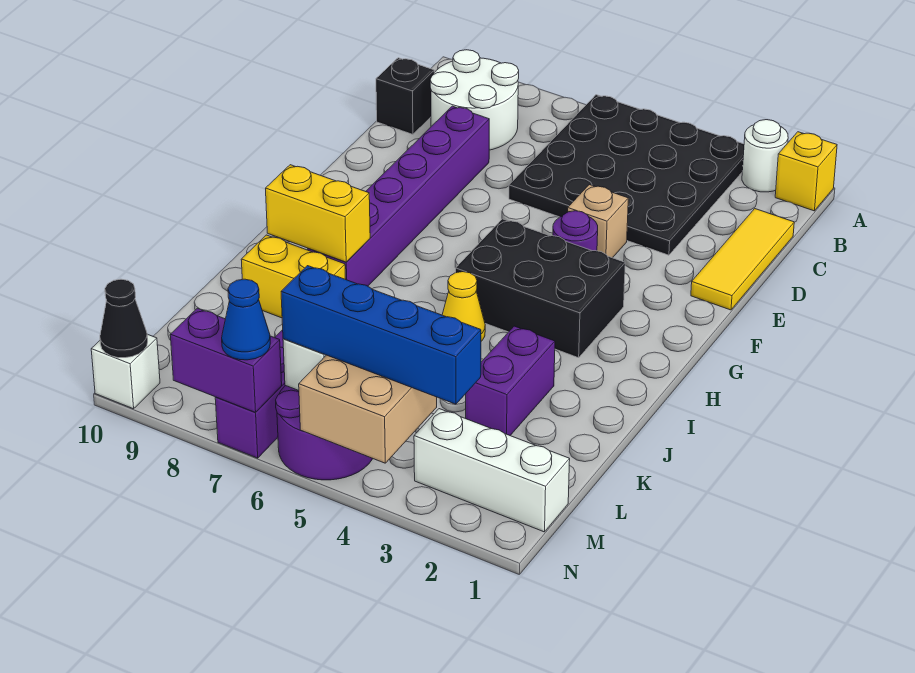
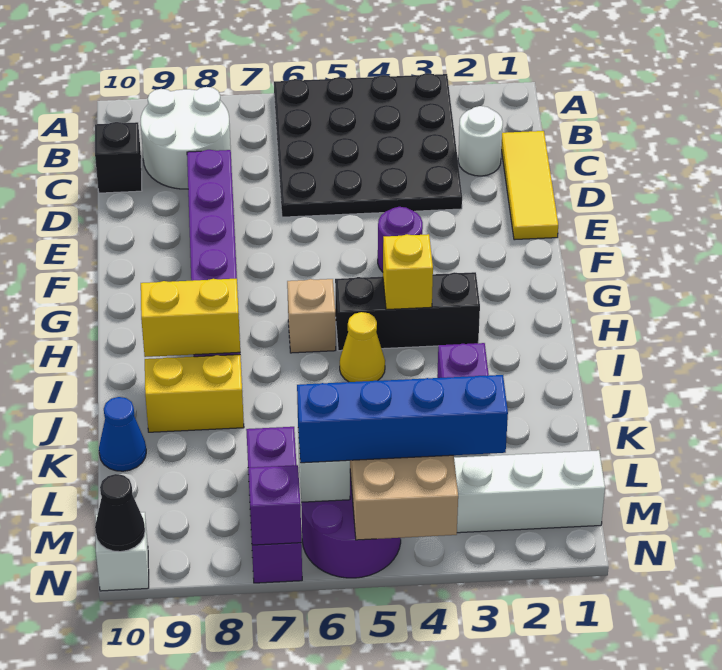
yellow brick A1 level 1 -> yellow brick H4 level 2
white round brick A2 level 1 -> white round brick C2 level 1
tan brick E4 level 1 -> tan brick H6 level 1
black brick G3:H5 level 1 -> black brick H3:H5 level 1
purple brick N7:N8 level 2 -> purple brick N7 level 2
blue cone N7 level 3 -> blue cone K10 level 1

